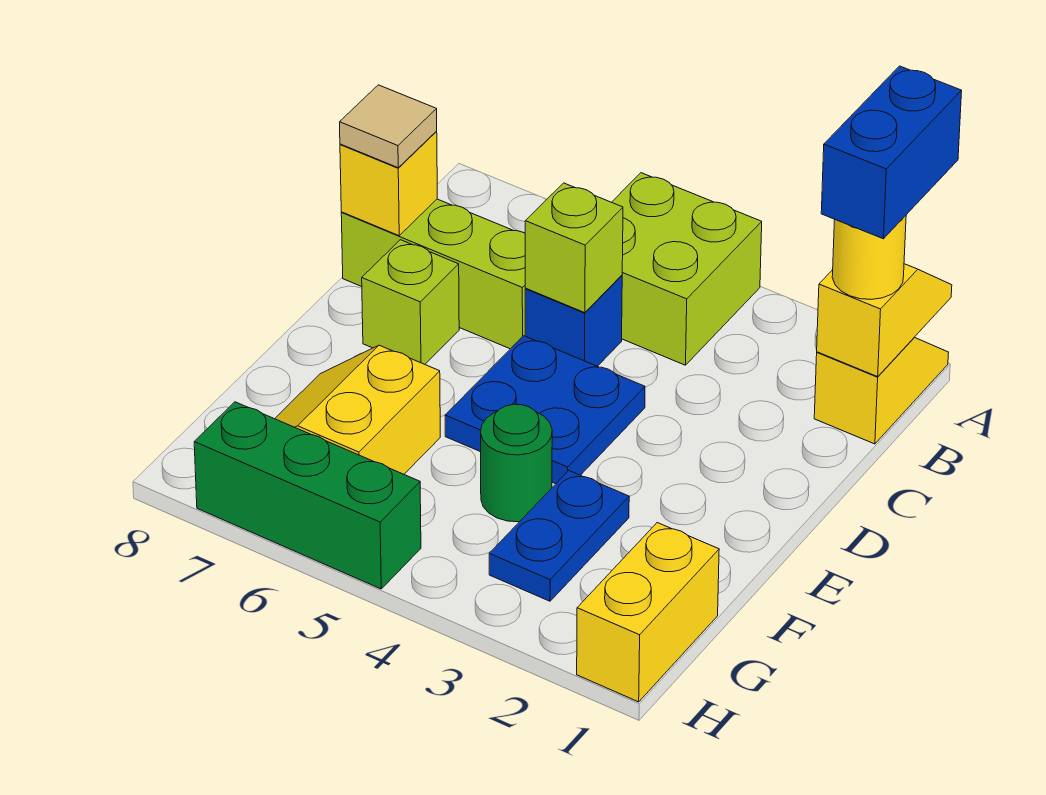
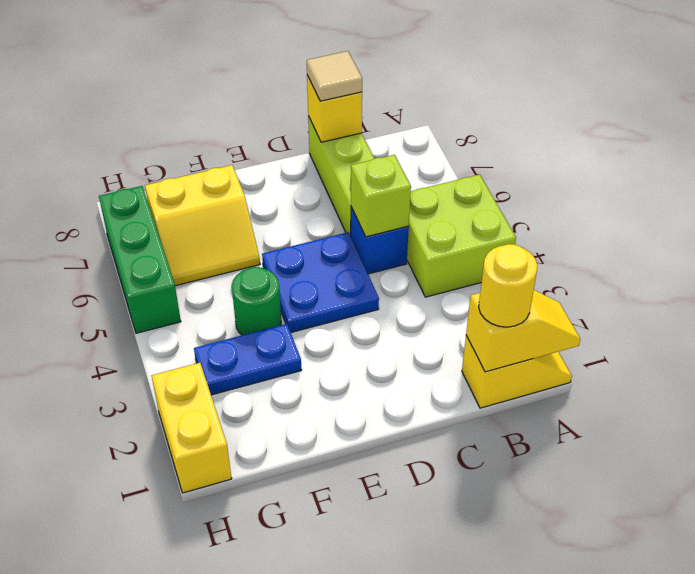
blue brick A1:B1 level 4 -> none
lime brick D7 level 1 -> none
yellow slope F6:G7 level 1 top 6 -> yellow slope F6:G7 level 1 top 7
yellow brick G1:H1 level 1 -> yellow brick H1:H2 level 1

